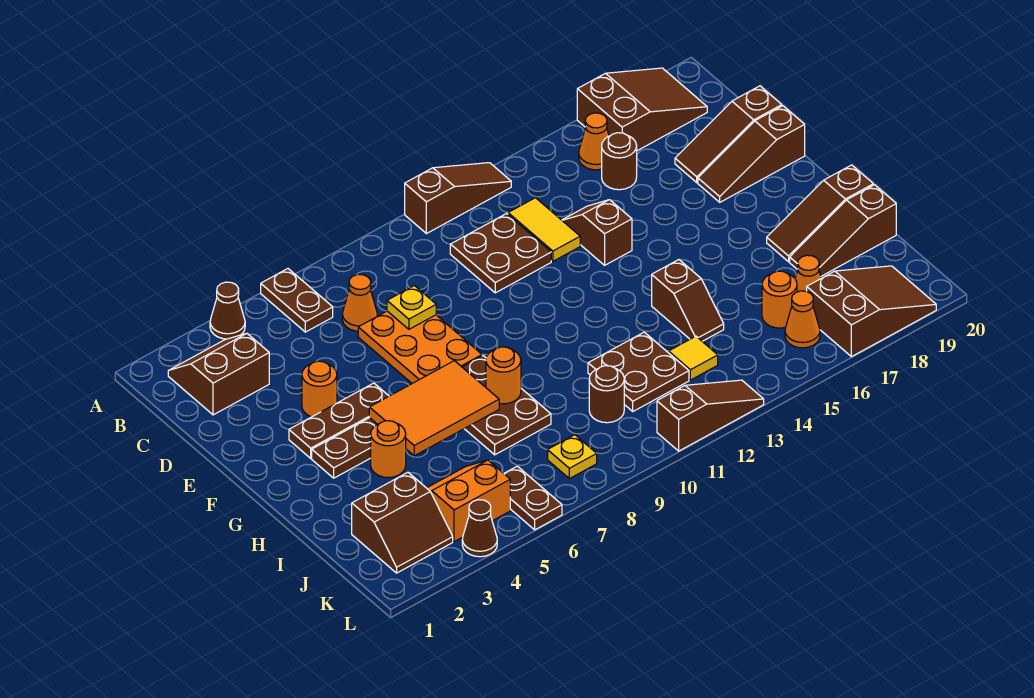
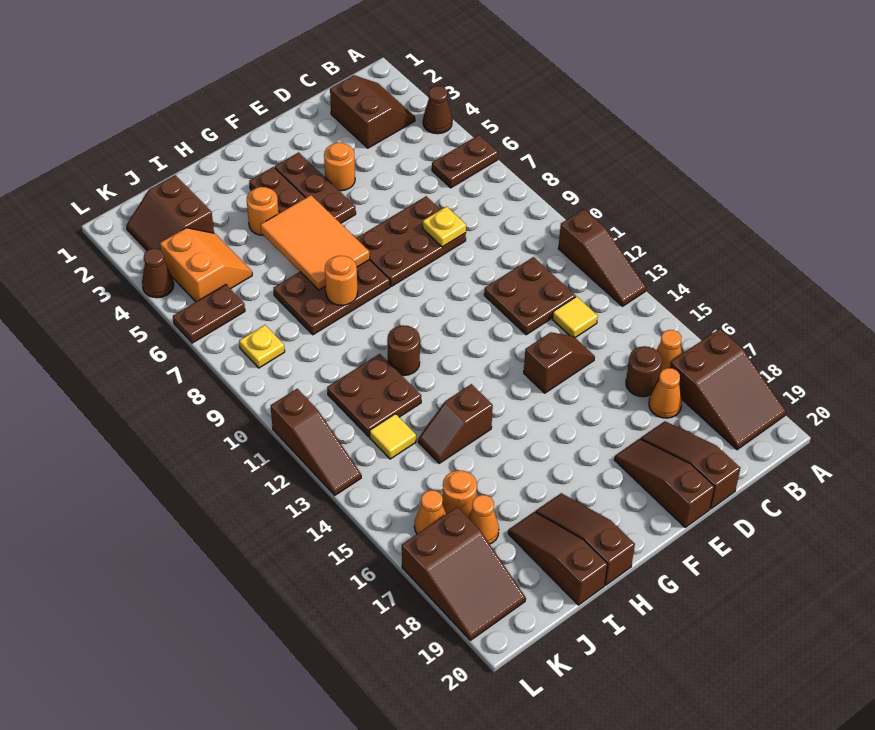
orange cone C7 level 1 -> orange cone C17 level 1
yellow tile C13:D13 level 1 -> yellow tile C13 level 1
orange plate D7:F8 level 1 -> brown plate D7:F8 level 1
brown round brick J10 level 1 -> brown round brick H11 level 1

